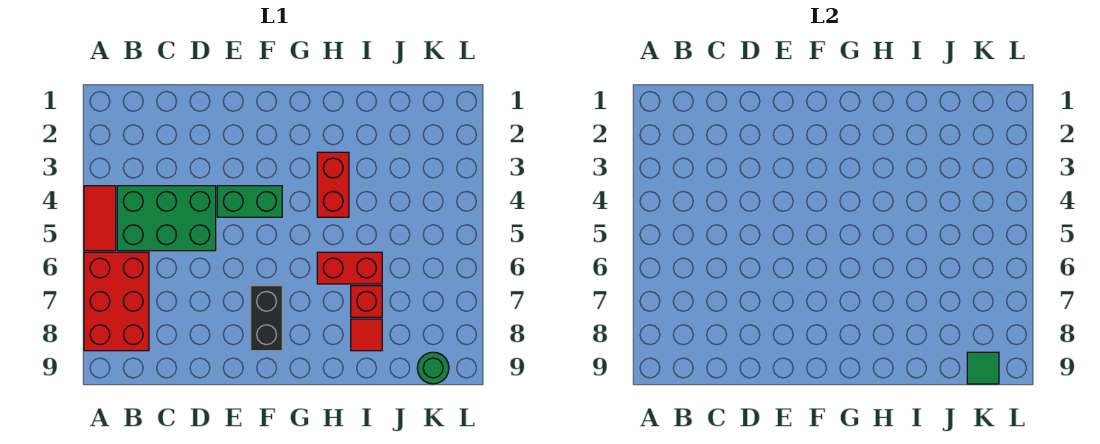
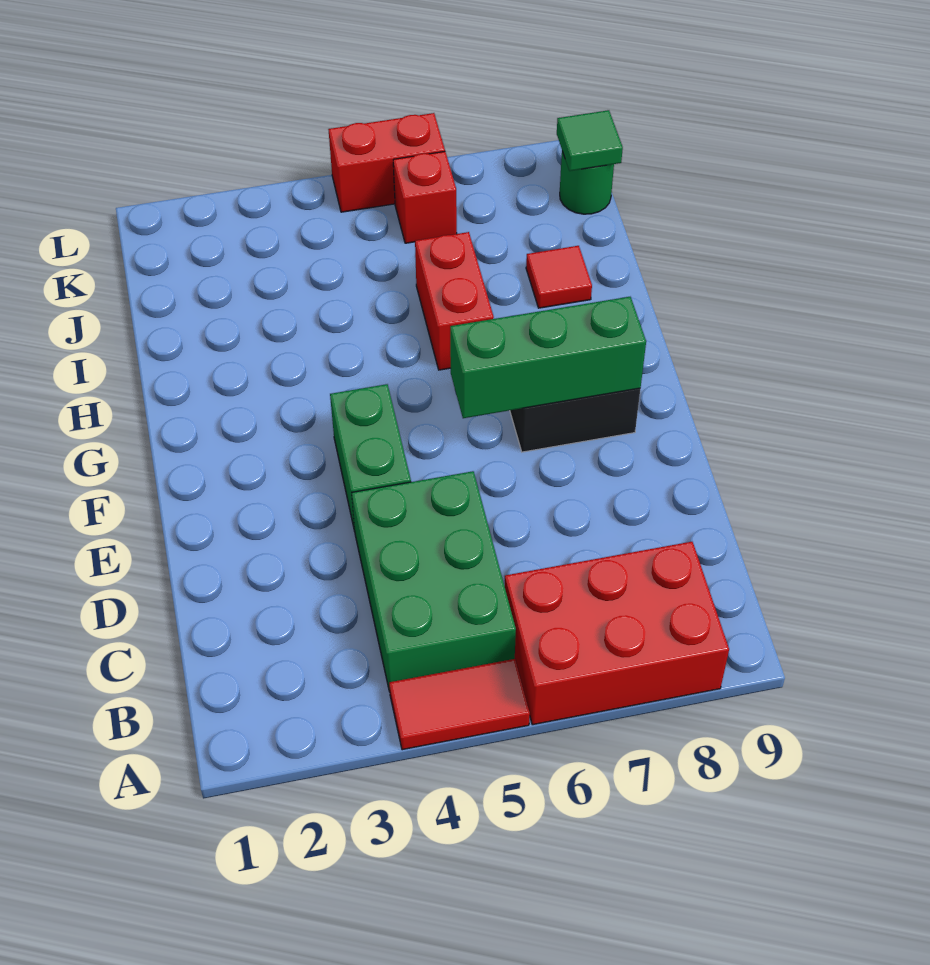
none -> green brick F6:F8 level 2
red brick H3:H4 level 1 -> red brick L5:L6 level 1
red brick I7 level 1 -> red brick K6 level 1

